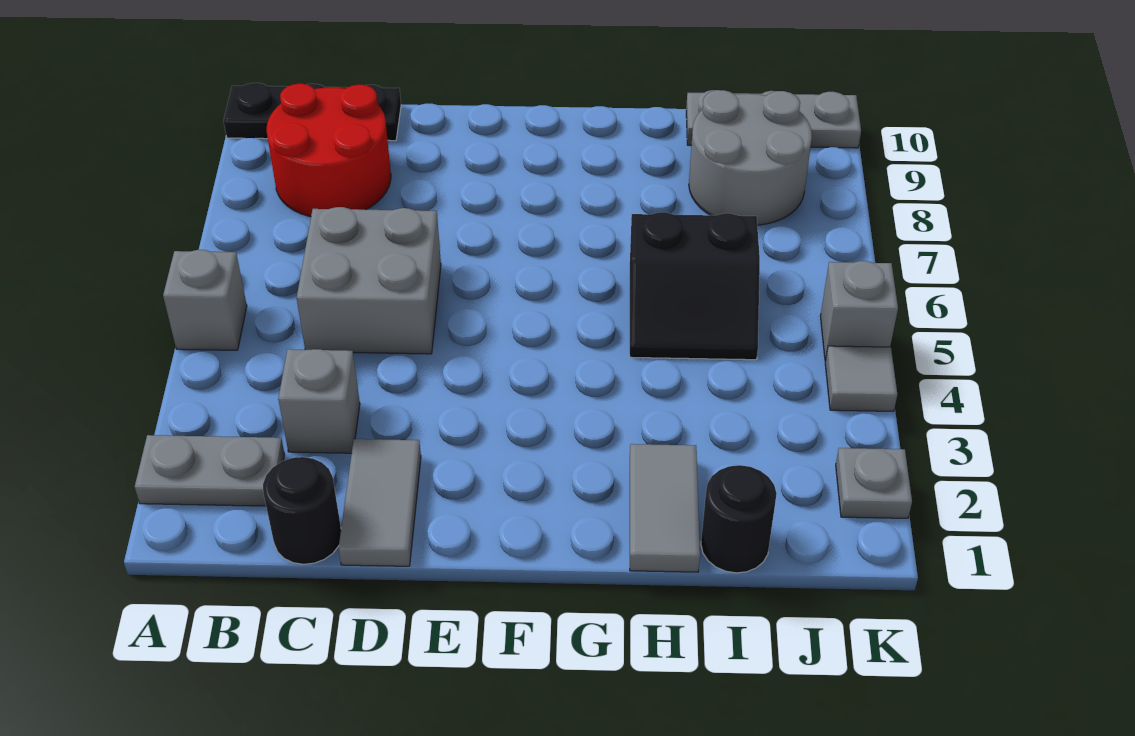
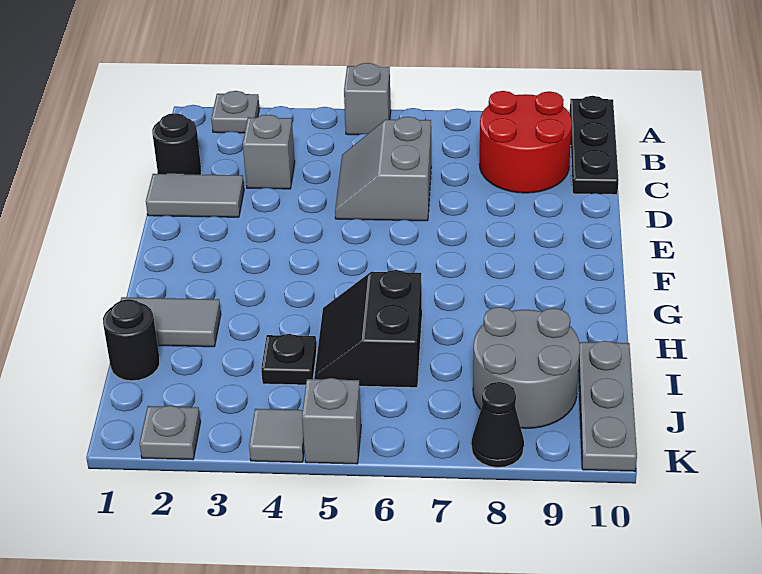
grey plate A2:B2 level 1 -> grey plate A2 level 1
grey brick C5:D6 level 1 -> grey slope C5:D6 level 1 top 6
none -> black plate I4 level 1
none -> black cone K8 level 1

